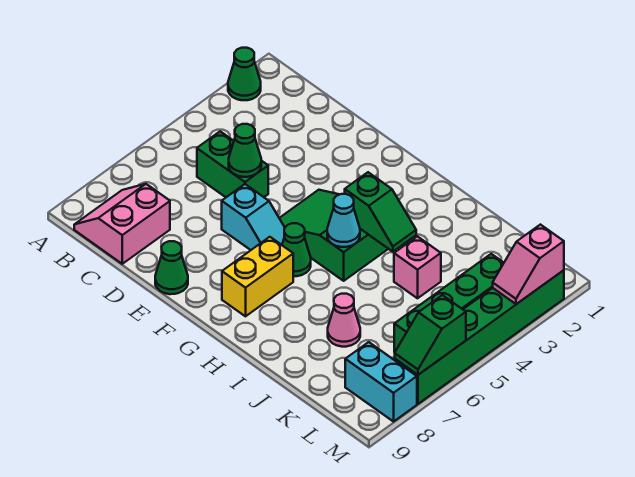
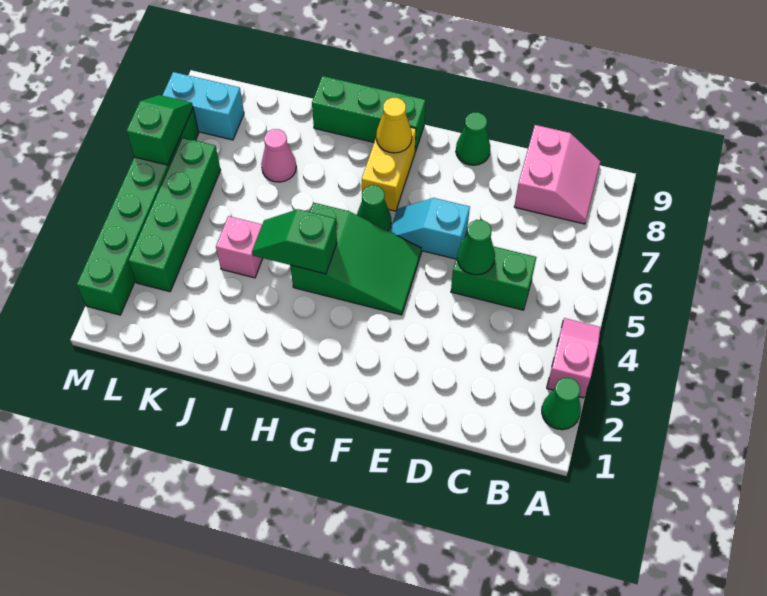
none -> yellow cone G8 level 2
none -> green brick G9:I9 level 1
cyan cone H5 level 2 -> none
pink slope M2:M3 level 2 top 2 -> pink slope A3:A4 level 1 top 3

